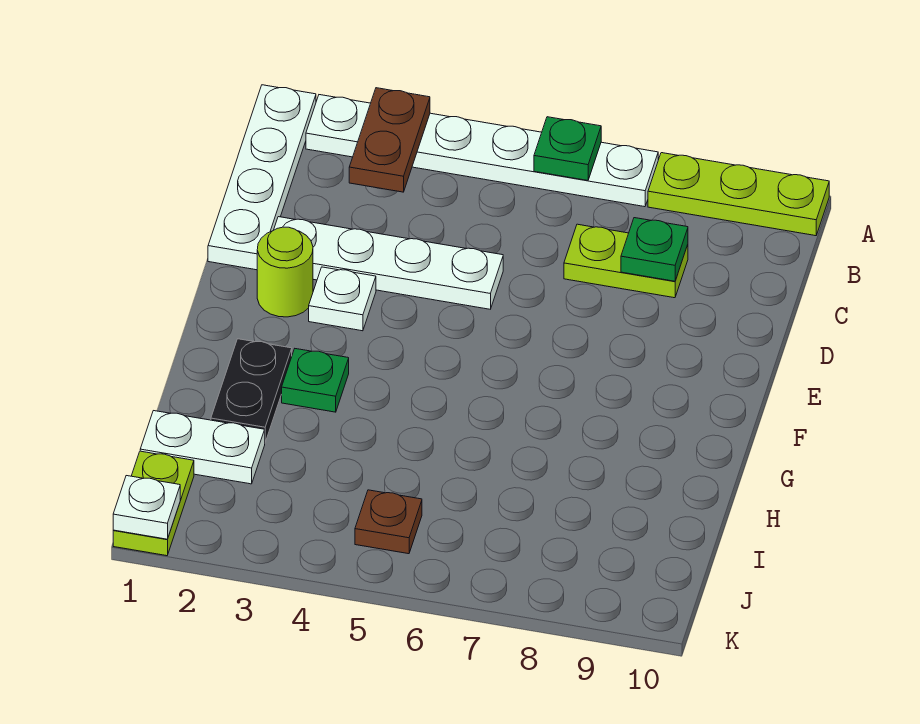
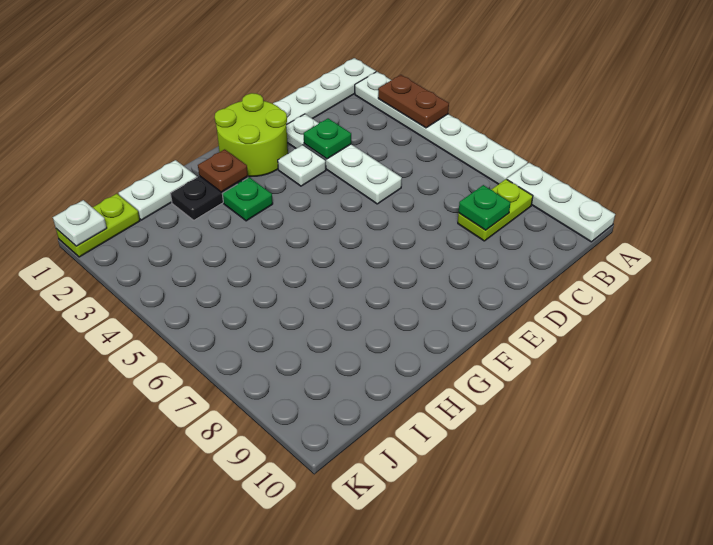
brown plate A3:B3 level 2 -> brown plate A3:A4 level 2
green plate A6 level 2 -> green plate D3 level 2
lime plate A8:A10 level 1 -> white plate A8:A10 level 1
lime plate C7:C8 level 1 -> lime plate B8:C8 level 1
lime round brick E2 level 1 -> lime round brick E1:F2 level 1
white plate I1:I2 level 1 -> white plate H1:I1 level 1
brown plate J5 level 1 -> brown plate G2 level 2

